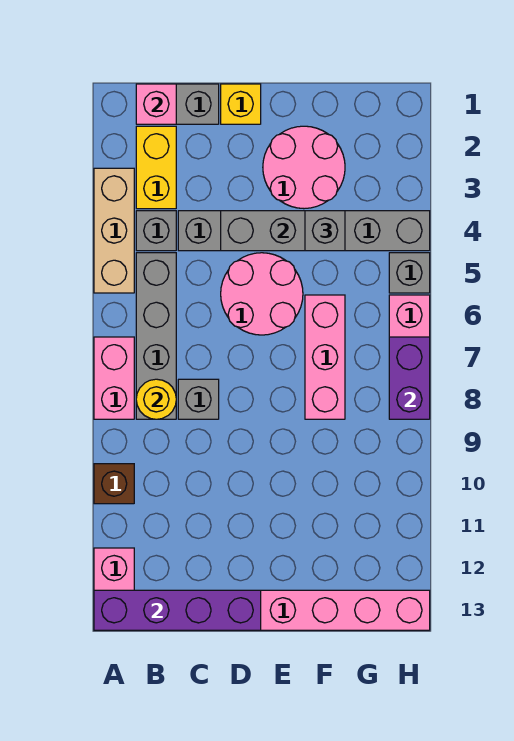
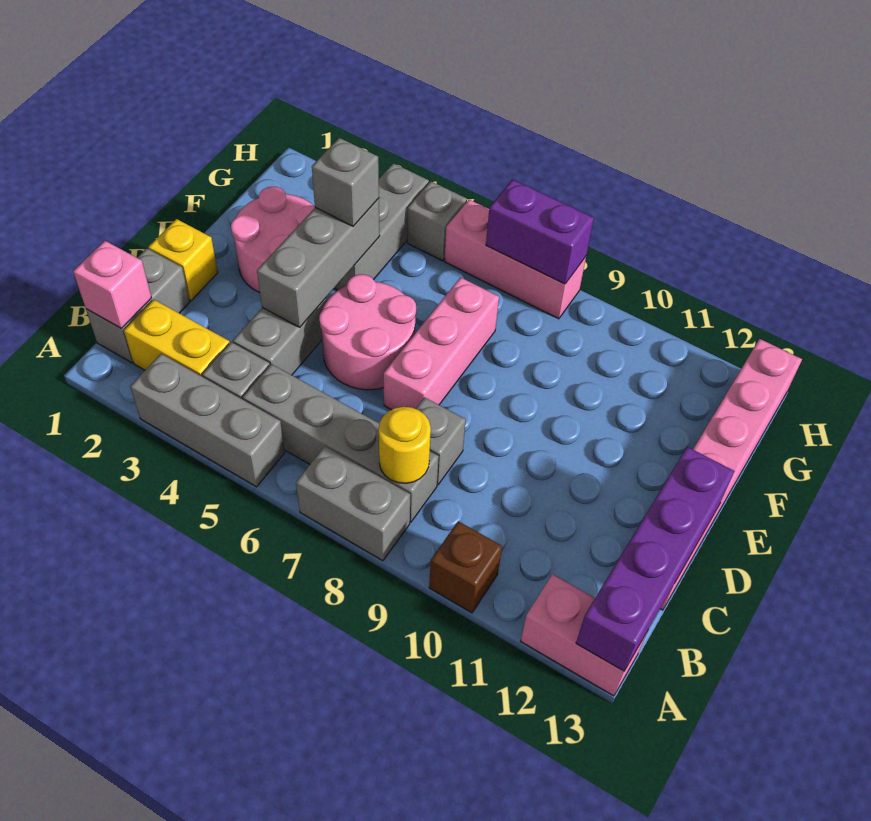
tan brick A3:A5 level 1 -> grey brick A3:A5 level 1
pink brick A7:A8 level 1 -> grey brick A7:A8 level 1
pink brick F6:F8 level 1 -> pink brick D7:F7 level 1

